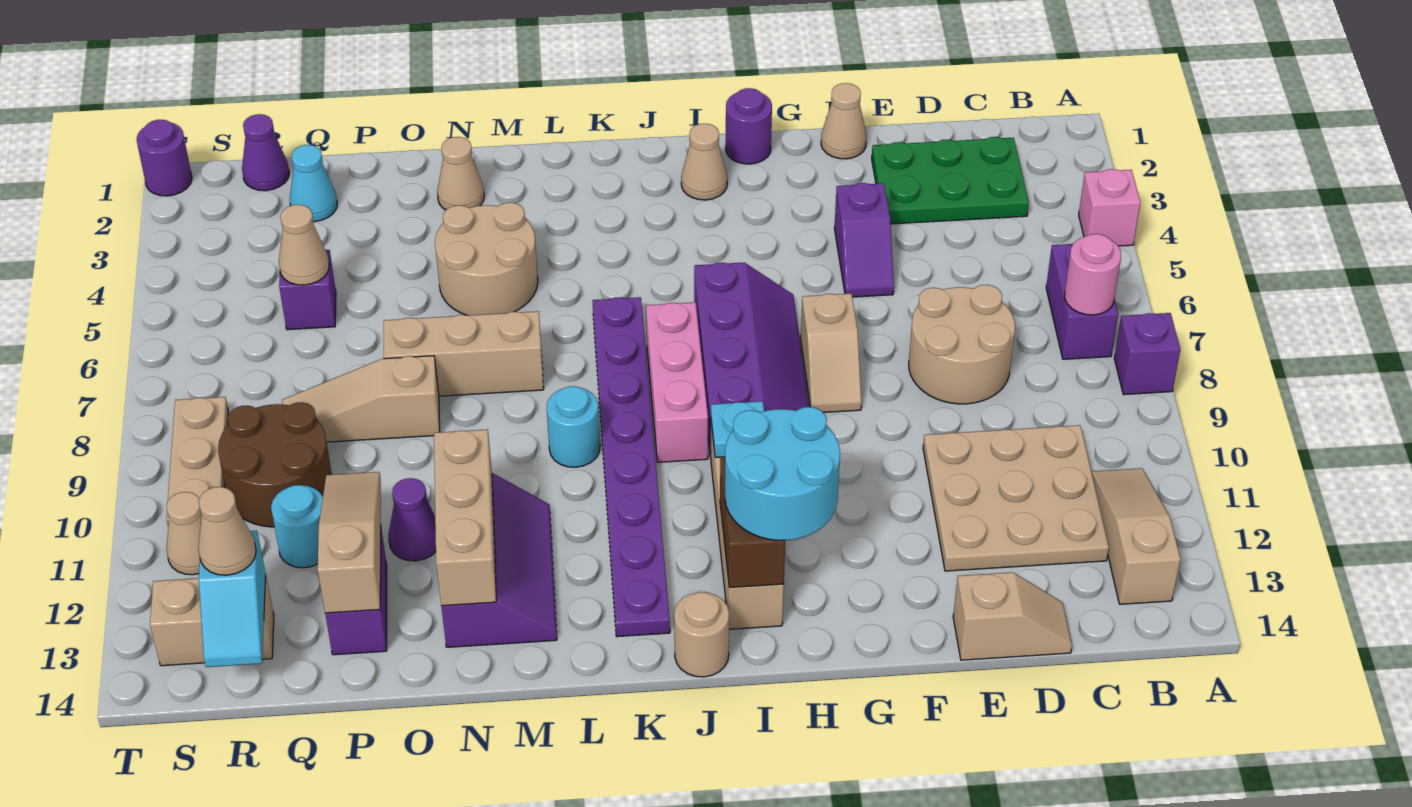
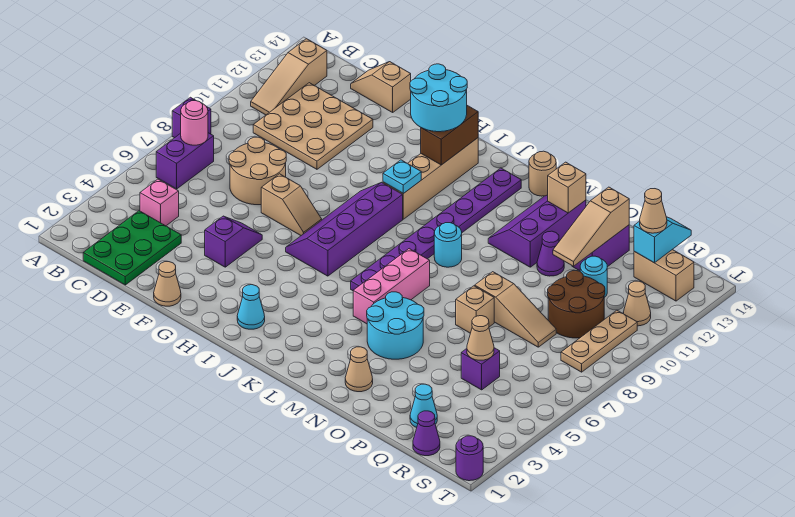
pink brick A4 level 1 -> pink brick C4 level 1
green plate C2:E3 level 1 -> green plate C1:D3 level 1
tan slope G7:G8 level 1 top 7 -> tan slope F7:G7 level 1 top F
purple round brick H1 level 1 -> none
tan cone I2 level 1 -> cyan cone I2 level 1
pink brick J7:J9 level 1 -> pink brick L5:L7 level 1
tan round brick J14 level 1 -> tan round brick L14 level 1
tan round brick M4:N5 level 1 -> cyan round brick M4:N5 level 1
tan brick M7:O7 level 1 -> tan brick O7 level 1
tan brick N11:N13 level 2 -> tan brick N13 level 2

